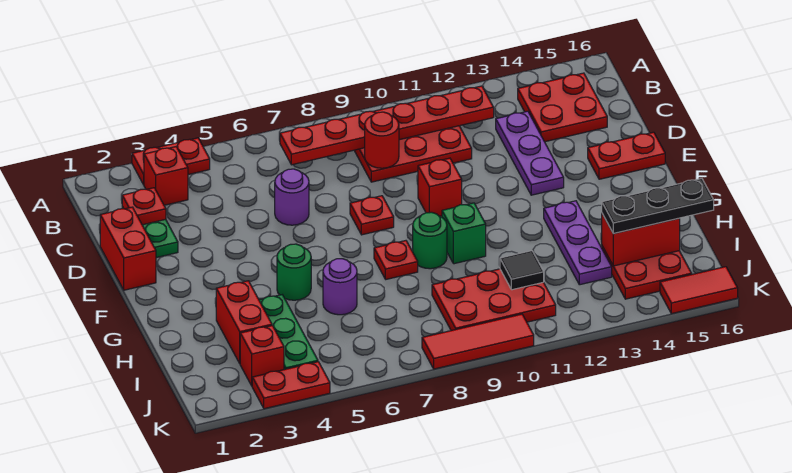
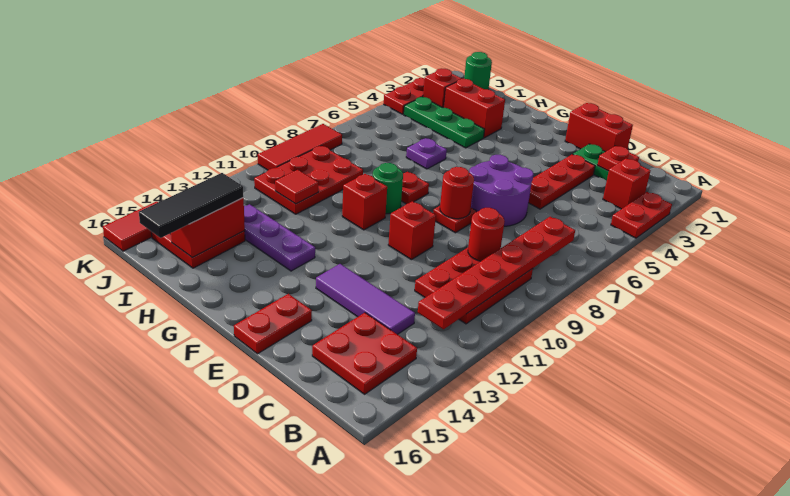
purple plate C13:E13 level 1 -> purple tile C13:E13 level 1
none -> red plate D3:D5 level 1
purple round brick D6 level 1 -> purple round brick D6:E7 level 1
none -> red round brick E8 level 2
green round brick G5 level 1 -> green round brick J1 level 1
green brick G10 level 1 -> red brick G10 level 1
purple round brick H6 level 1 -> purple plate H6 level 1
black tile I11 level 2 -> red tile I11 level 2
black plate I14:I16 level 3 -> black tile I14:I16 level 3

